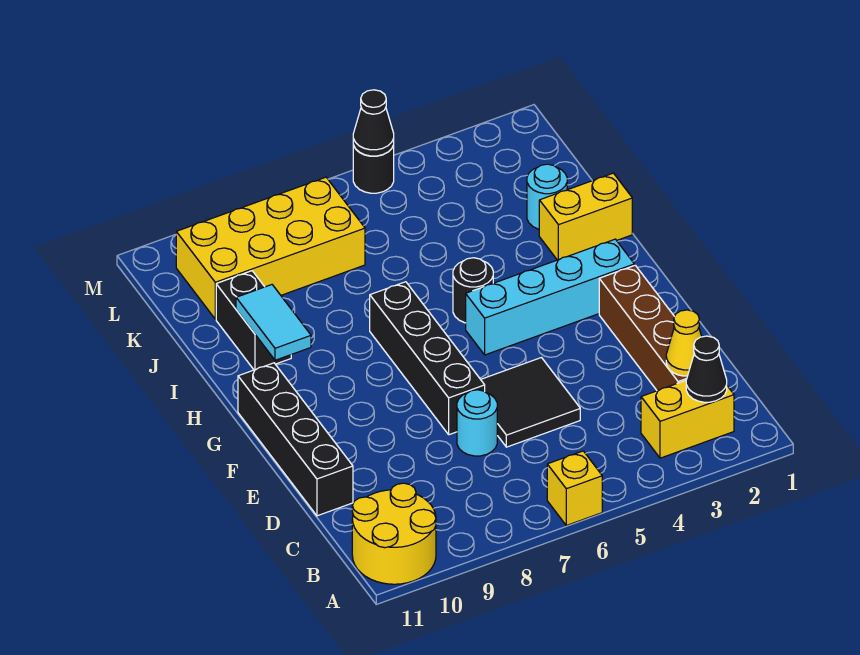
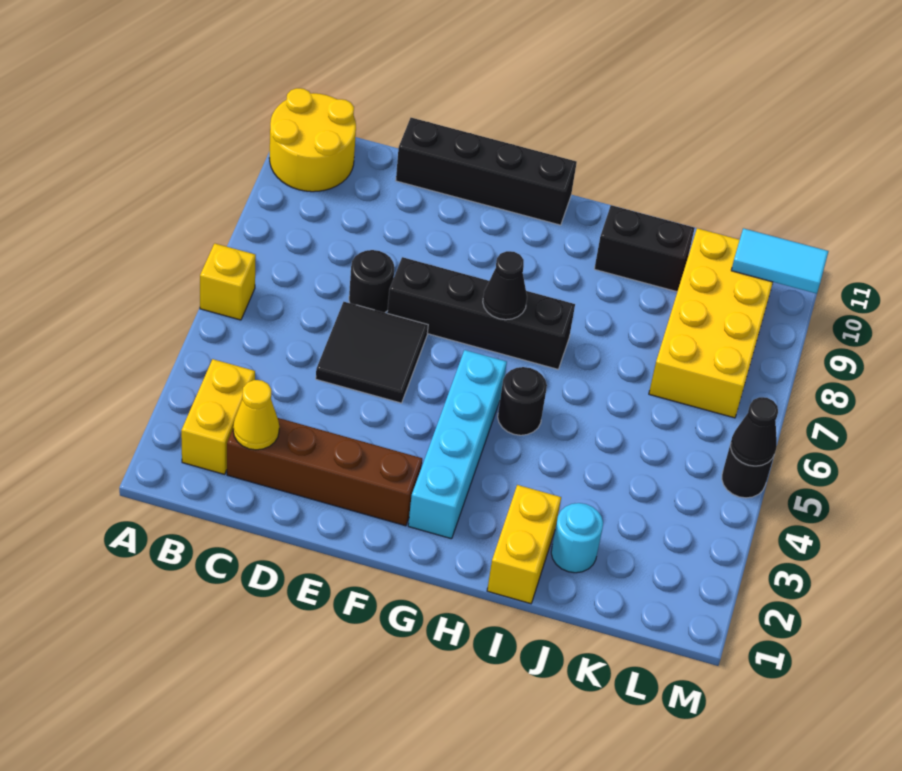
black cone B2 level 2 -> black cone G7 level 2
cyan round brick D7 level 1 -> black round brick D7 level 1
cyan tile H10:I10 level 2 -> cyan tile L10:M10 level 2

